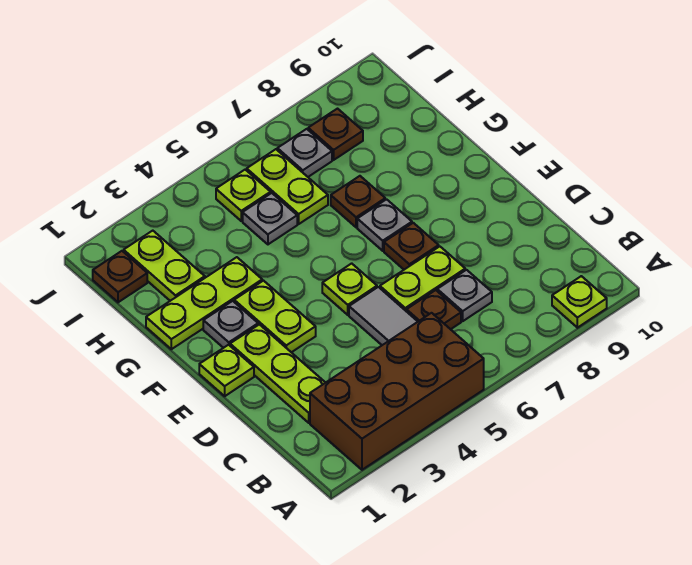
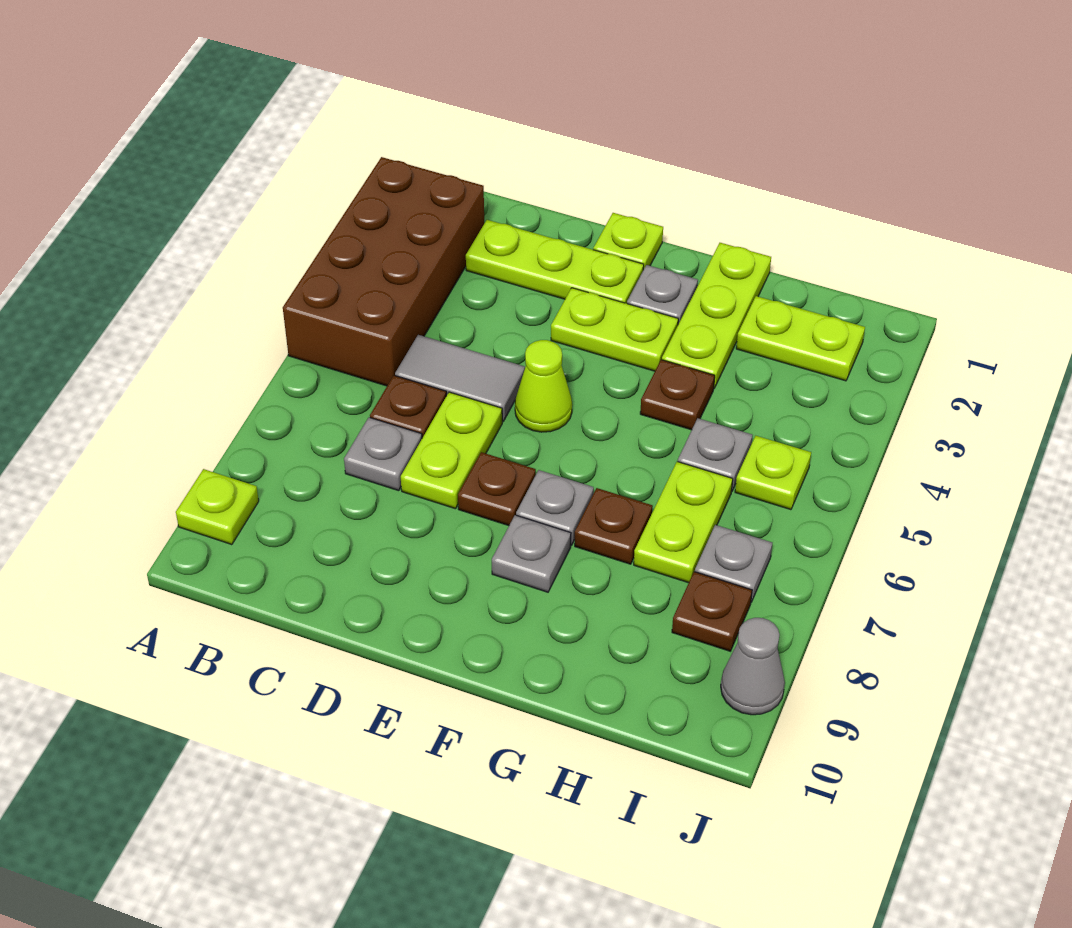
lime plate E5 level 1 -> lime cone E5 level 1
none -> grey plate F8 level 1
lime plate H6:I6 level 1 -> lime plate H6:H7 level 1
brown plate I1 level 1 -> brown plate G4 level 1
none -> grey cone J9 level 1

